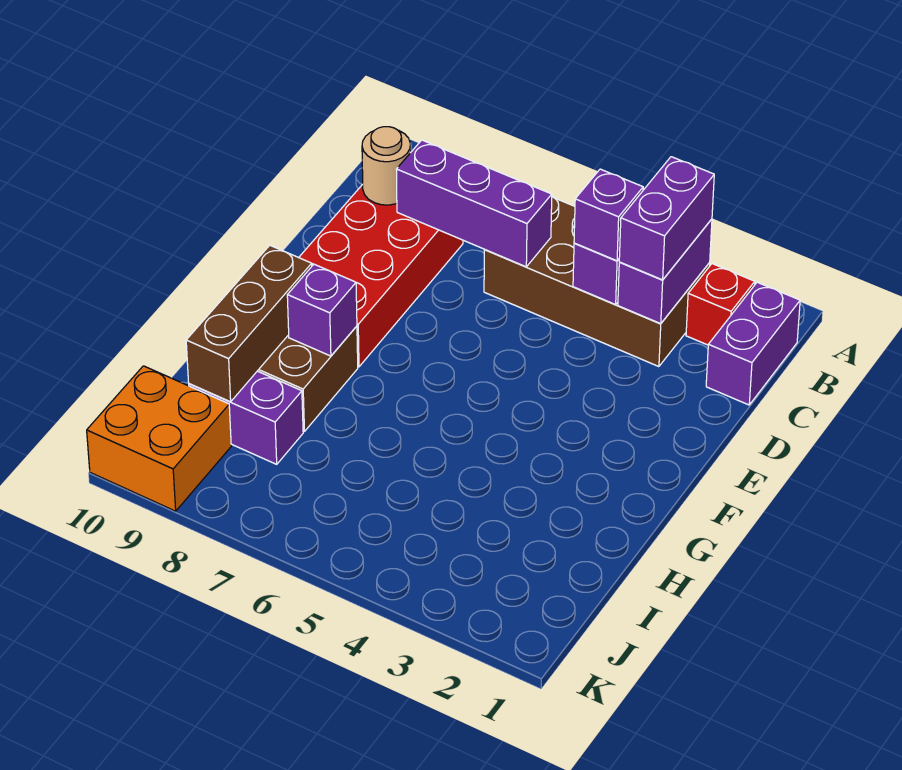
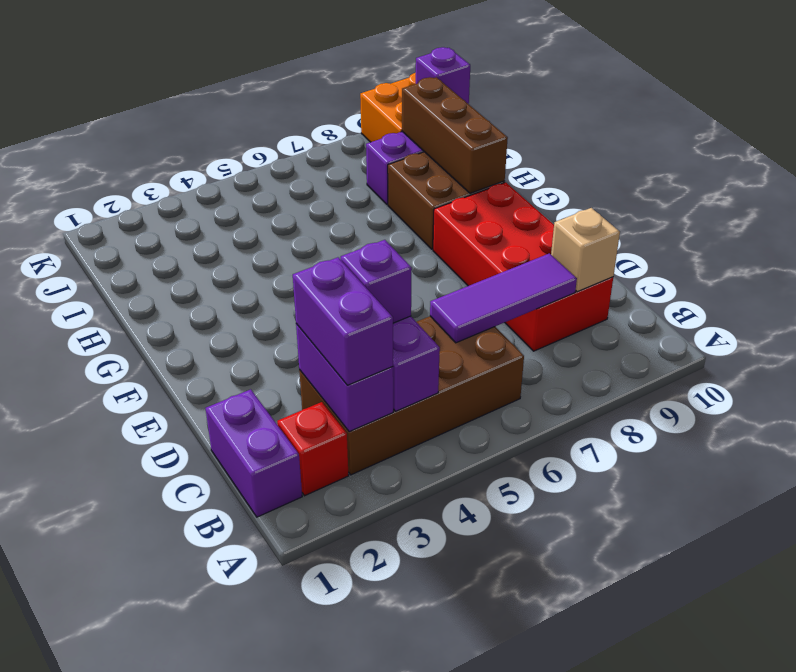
purple brick C6:C8 level 2 -> purple tile C6:C8 level 2
tan round brick C9 level 2 -> tan brick C9 level 2
purple brick G8 level 2 -> purple brick J10 level 2

